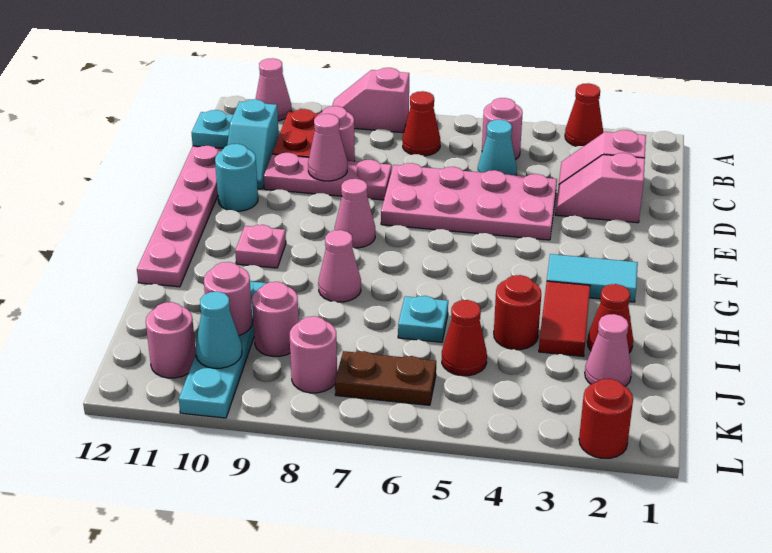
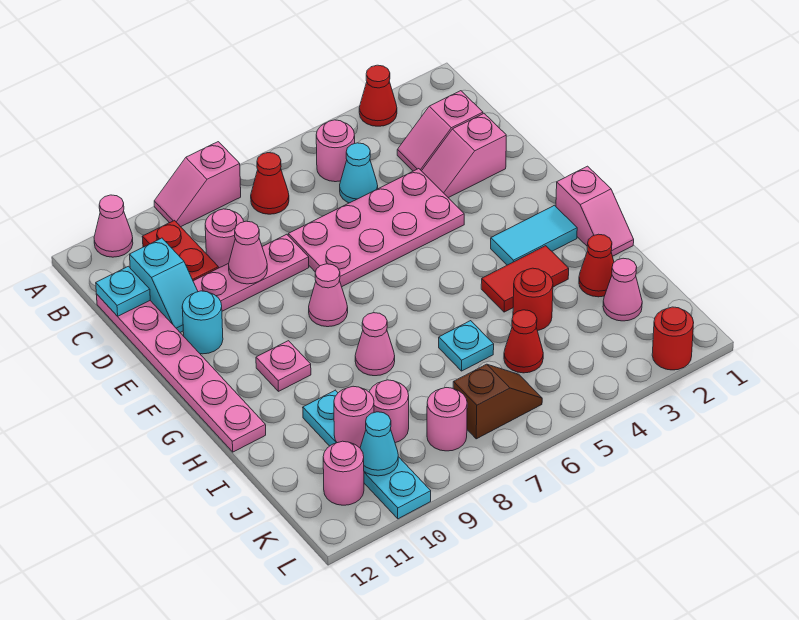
none -> pink slope G1:H1 level 1 top G
red tile H3:I3 level 1 -> red tile H3:H4 level 1
brown plate K6:K7 level 1 -> brown slope K6:K7 level 1 top 7

